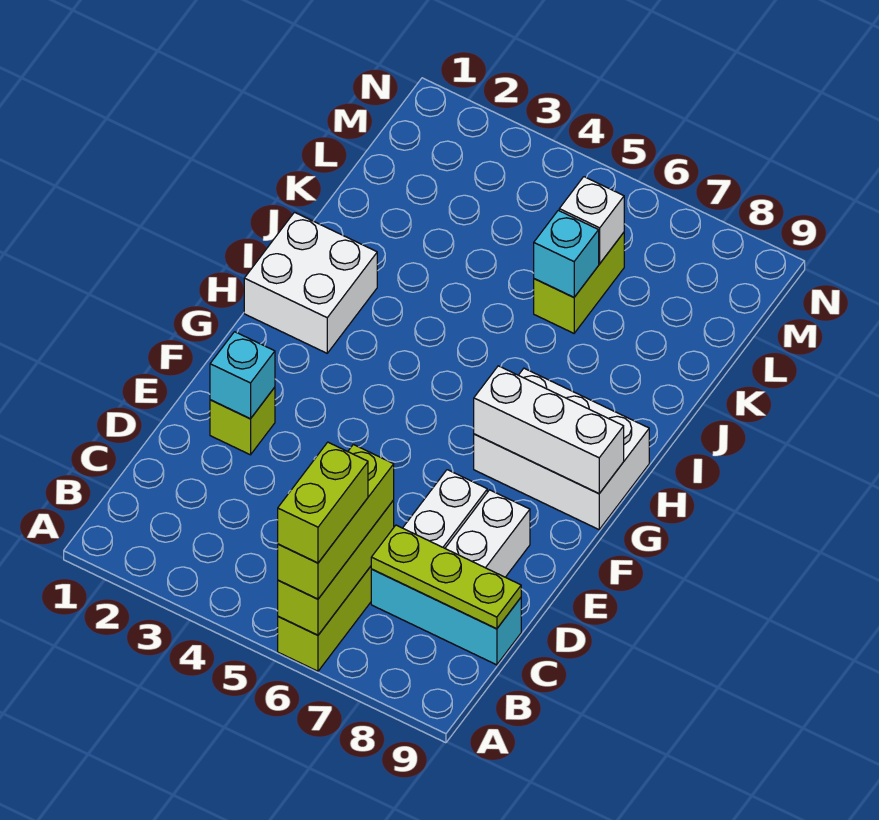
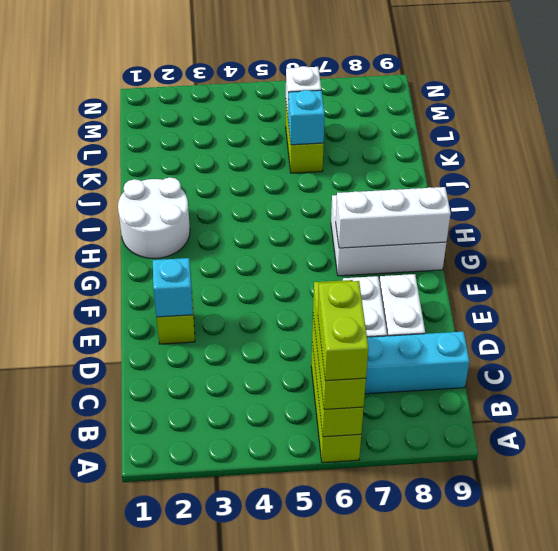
lime plate C7:C9 level 2 -> none
white brick H1:I2 level 1 -> white round brick H1:I2 level 1

